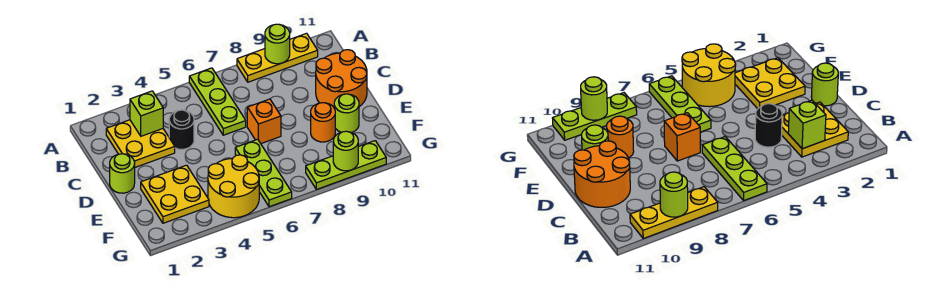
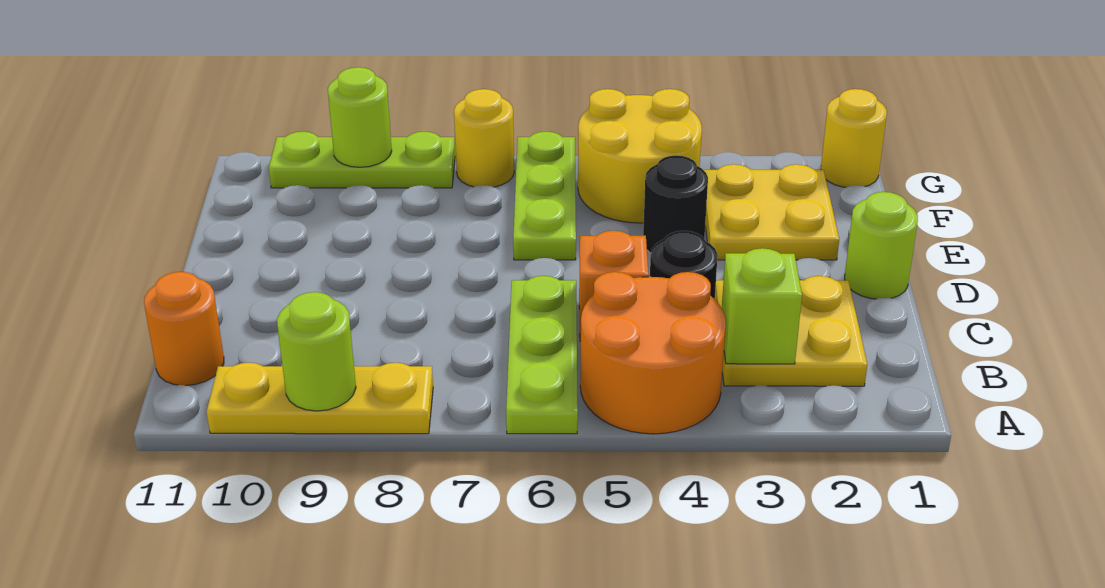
orange round brick C10:D11 level 1 -> orange round brick A4:B5 level 1
orange brick D7 level 1 -> orange brick C5 level 1
none -> black round brick E4 level 1
orange round brick E9 level 1 -> orange round brick B11 level 1
lime round brick E10 level 1 -> none
none -> yellow round brick G1 level 1
none -> yellow round brick G7 level 1

